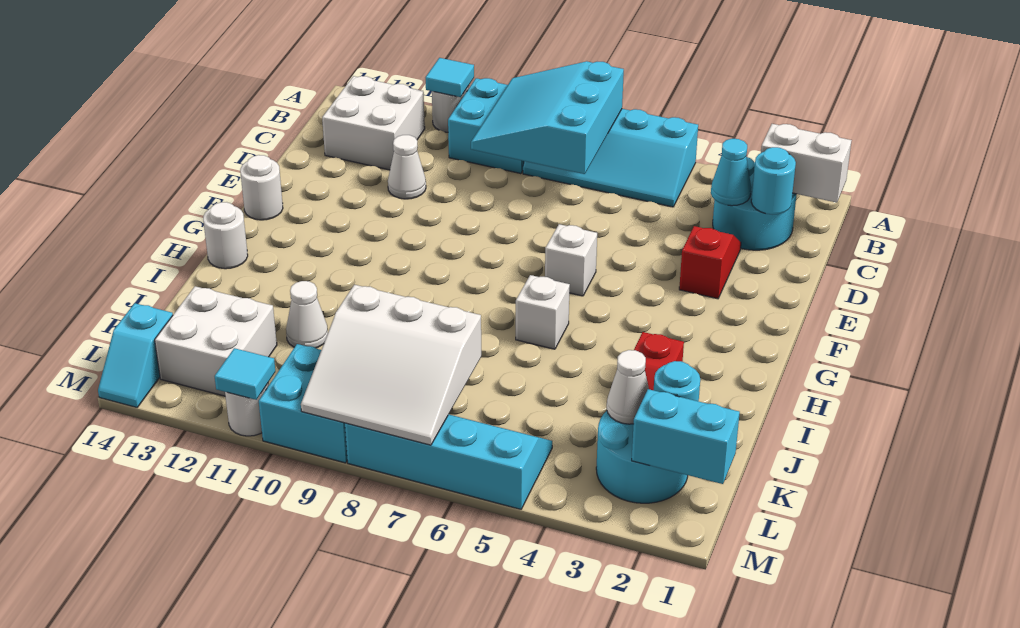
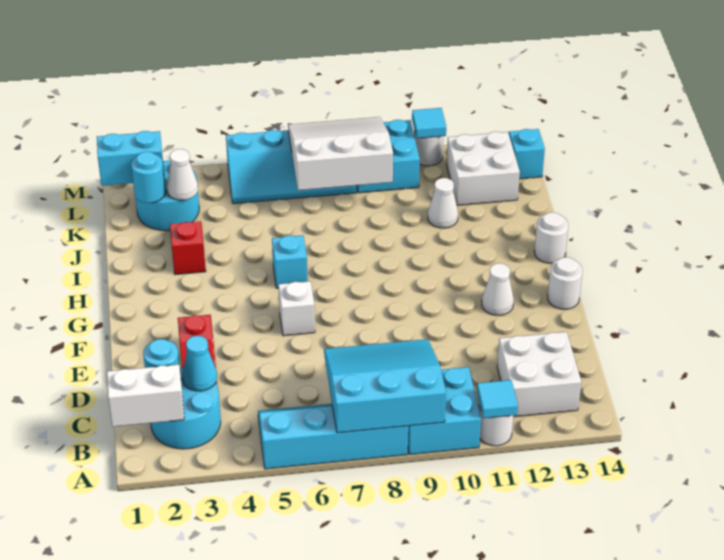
cyan slope A7:C9 level 2 top 7 -> cyan slope A7:C9 level 2 top A
white cone D11 level 1 -> white cone F12 level 1
white brick H6 level 1 -> cyan brick H6 level 1

